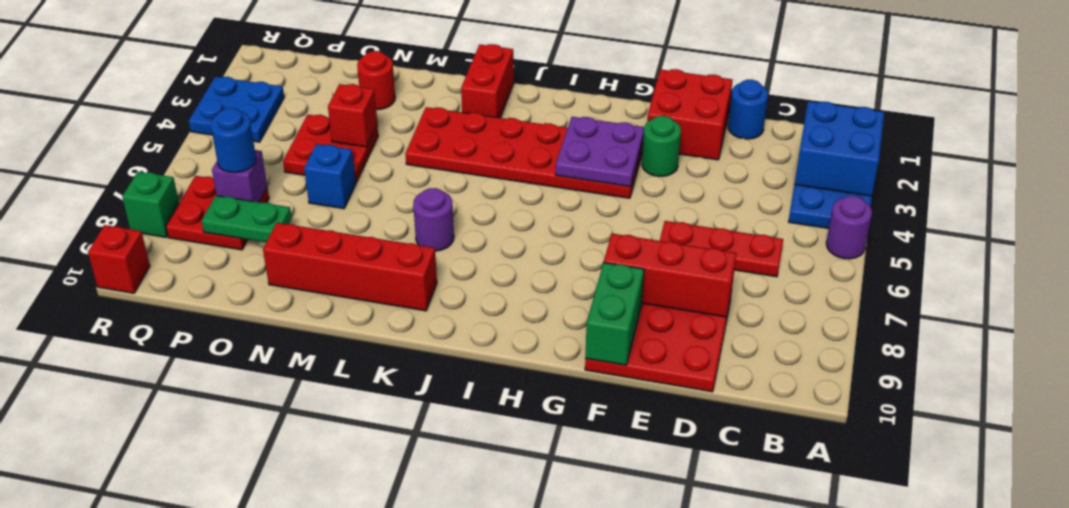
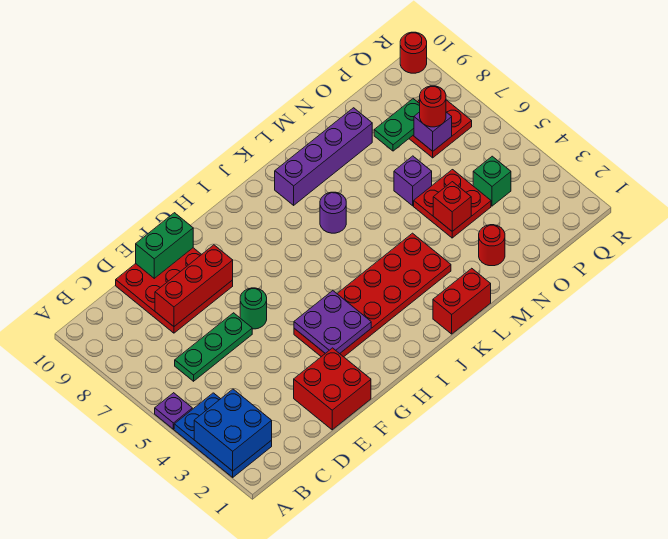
purple round brick A5 level 1 -> purple plate A5 level 1
red plate C6:E6 level 1 -> green plate C6:E6 level 1
blue round brick D1 level 1 -> none
green round brick F3 level 1 -> green round brick F6 level 1
green brick F9:F10 level 2 -> green brick E10:F10 level 2
red brick K1:K2 level 1 -> red brick K1:L1 level 1
red brick K9:N9 level 1 -> purple brick K9:N9 level 1
blue brick N6 level 1 -> purple brick N6 level 1
blue round brick P7 level 3 -> red round brick P7 level 3
blue plate Q3:R4 level 1 -> none
green brick R8 level 1 -> green brick P4 level 1
red brick R10 level 1 -> red round brick R10 level 1

